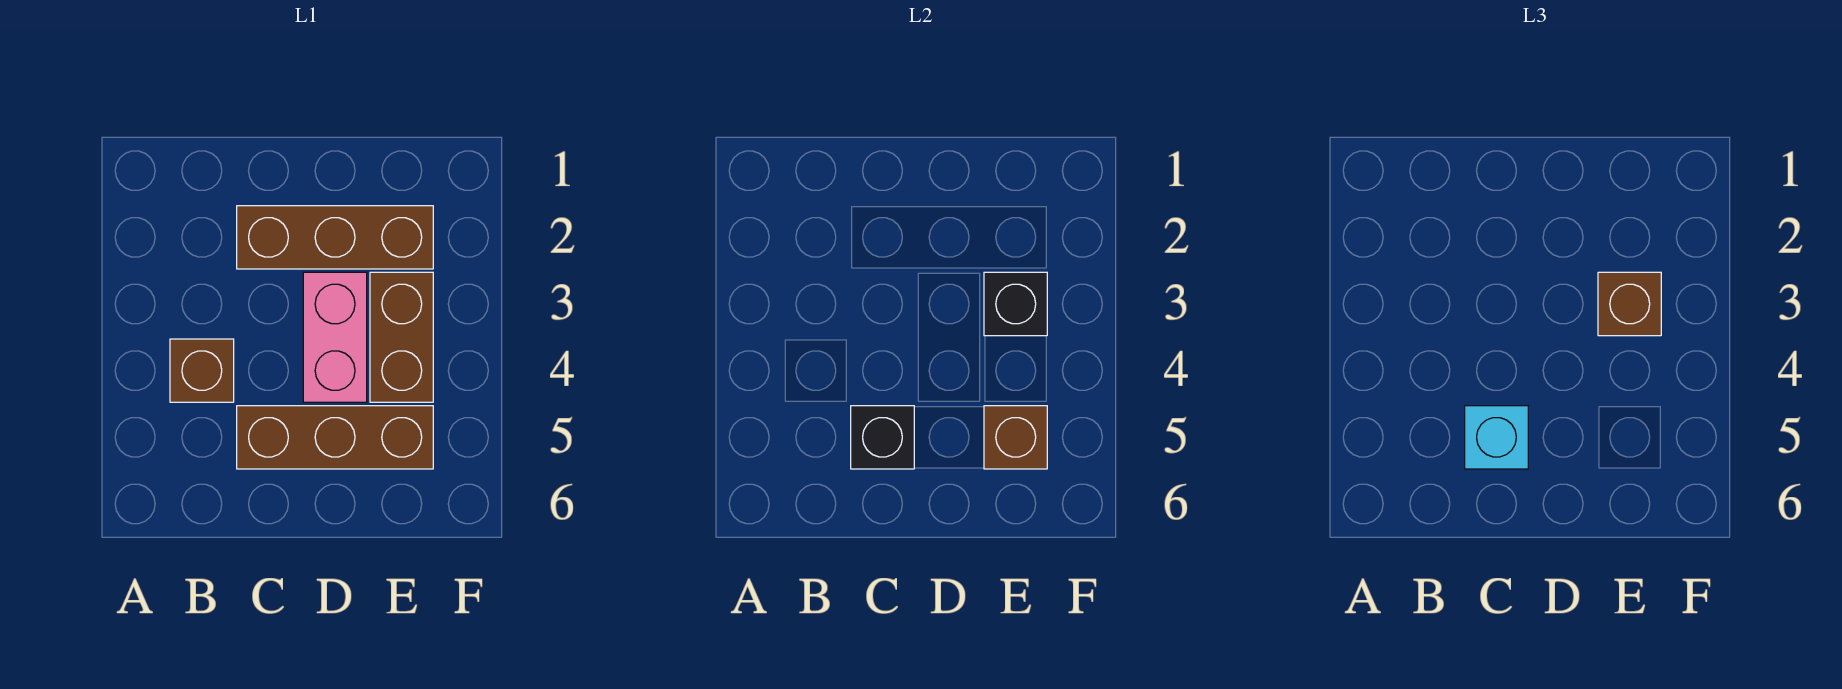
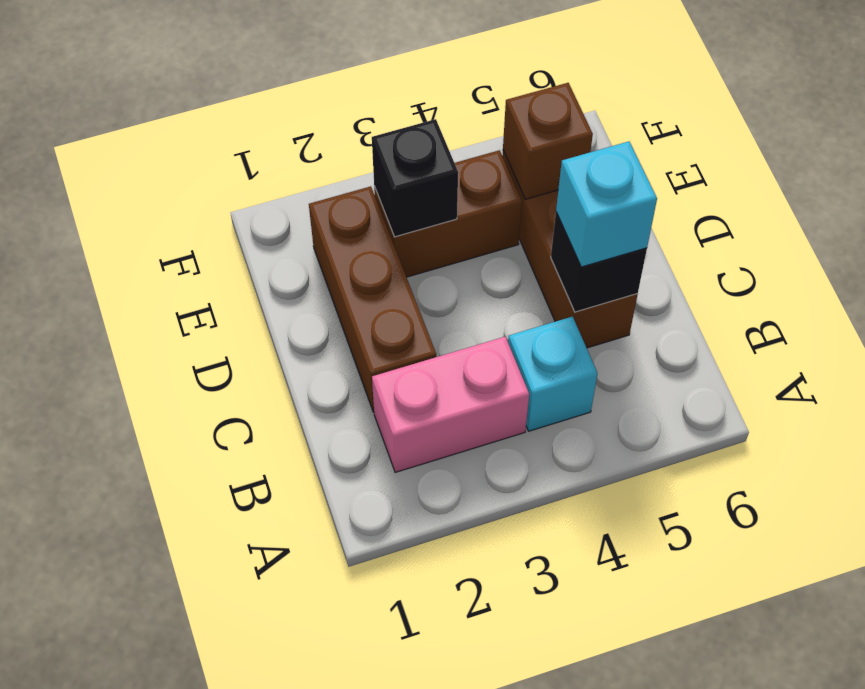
brown brick B4 level 1 -> cyan brick B4 level 1
pink brick D3:D4 level 1 -> pink brick B2:B3 level 1
brown brick E3 level 3 -> none

